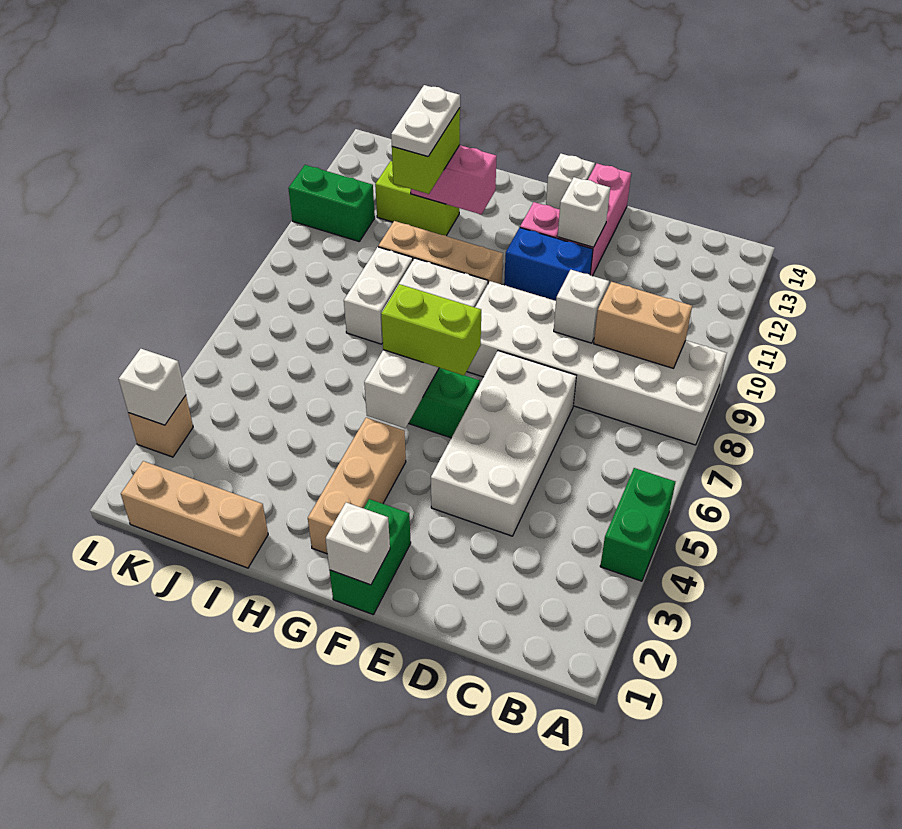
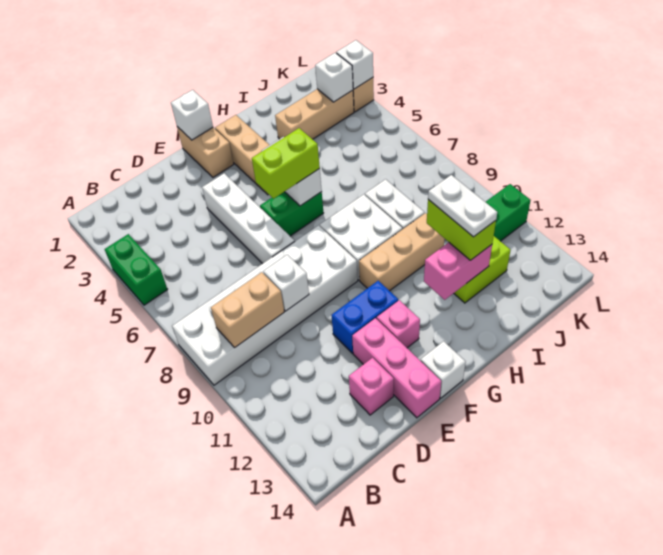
white brick D4:E7 level 1 -> white brick E4:E7 level 1
none -> pink brick D13 level 1
white brick E12 level 2 -> white brick K3 level 2
green brick F1:F2 level 1 -> tan brick F1:F2 level 1
tan brick I1:K1 level 1 -> tan brick I3:K3 level 1

